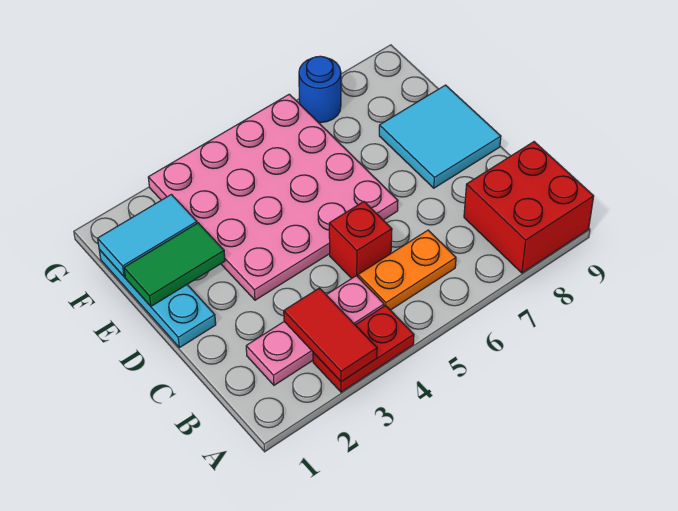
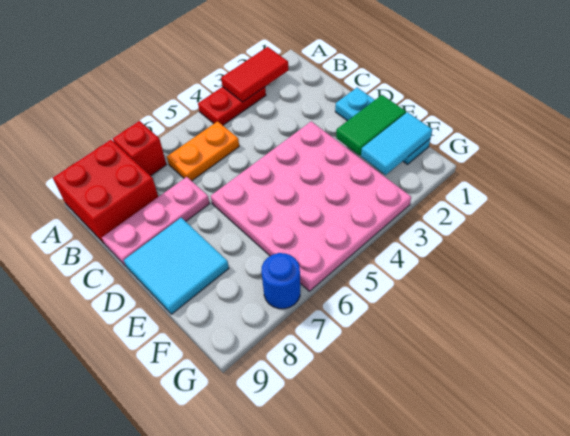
red tile A3:B3 level 2 -> red tile A2:A3 level 2
pink plate B2:B4 level 1 -> pink plate C7:C9 level 1
red brick C5 level 1 -> red brick A7 level 1

